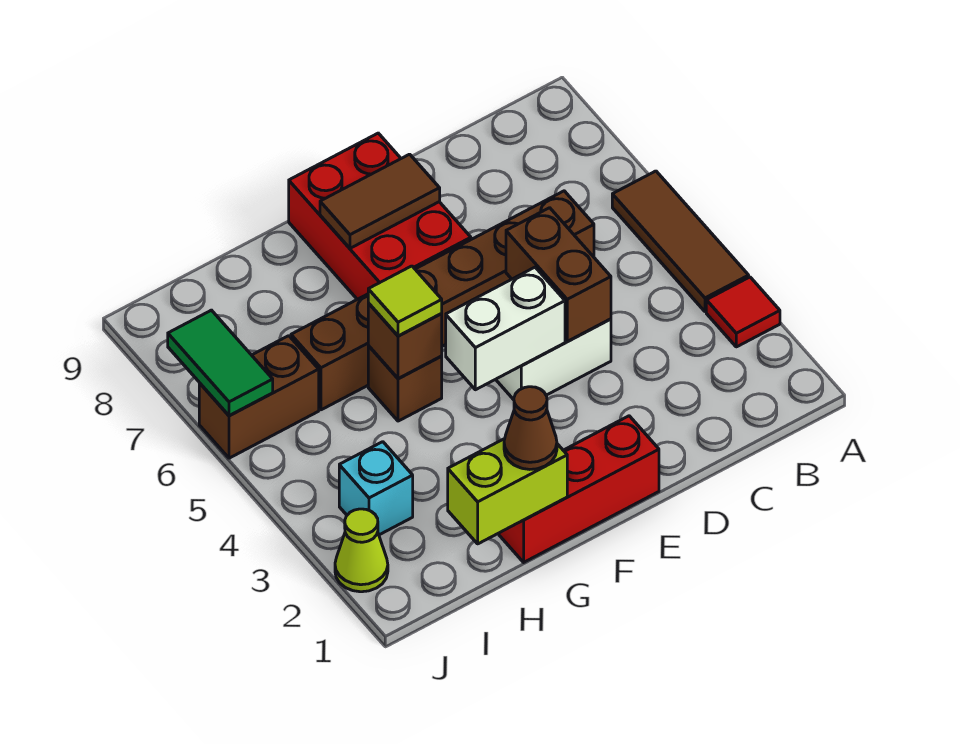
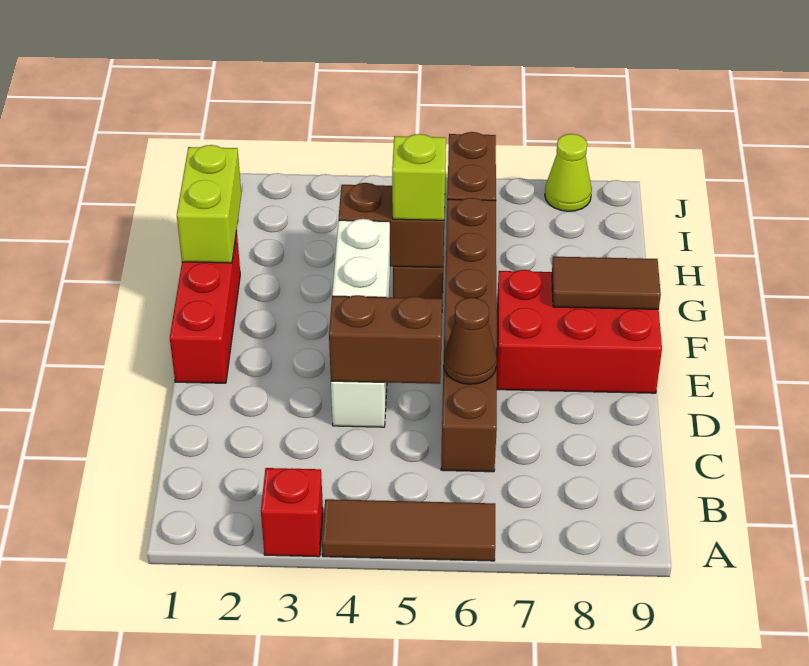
red tile A3 level 1 -> red brick A3 level 1
brown tile E8:F8 level 2 -> brown tile F8:F9 level 2
brown cone G1 level 3 -> brown cone D6 level 2
brown brick G5 level 2 -> brown brick G4:G5 level 2
lime tile G5 level 3 -> lime brick G5 level 3
cyan brick I3 level 1 -> none
lime cone J2 level 1 -> lime cone J8 level 1
green tile J6:J7 level 2 -> none

